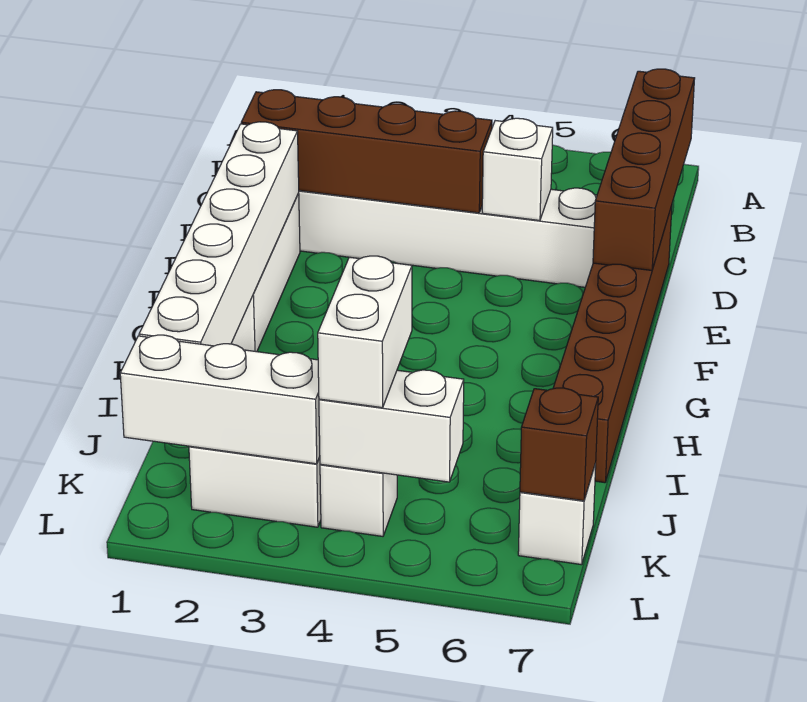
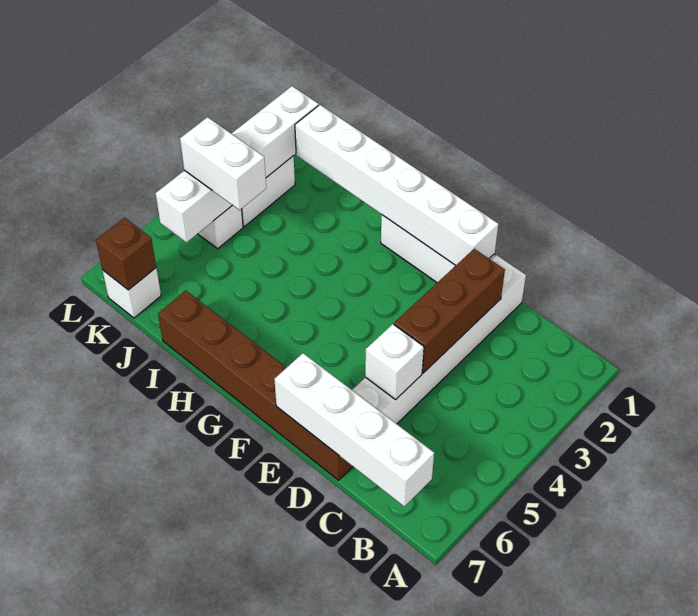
brown brick B7:E7 level 2 -> white brick B7:E7 level 2
brown brick D1:D4 level 2 -> brown brick D2:D4 level 2

